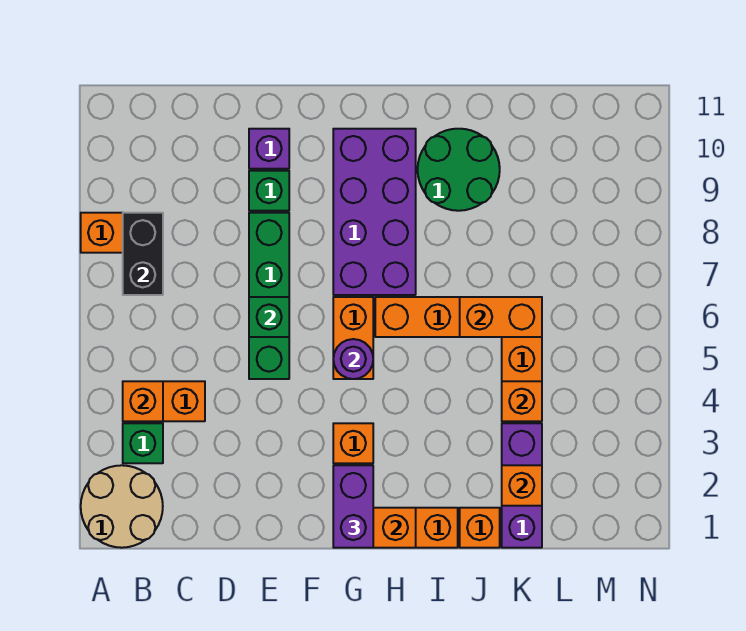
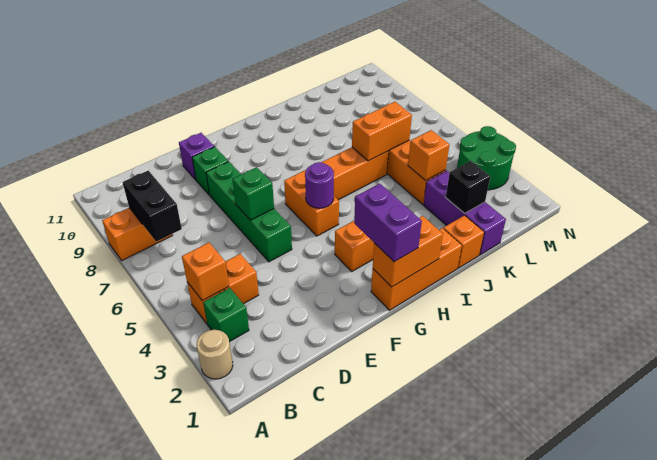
tan round brick A1:B2 level 1 -> tan round brick A2 level 1
purple brick G7:H10 level 1 -> none
green round brick I9:J10 level 1 -> green round brick M3:N4 level 1
orange brick K2 level 2 -> black brick K2 level 2

